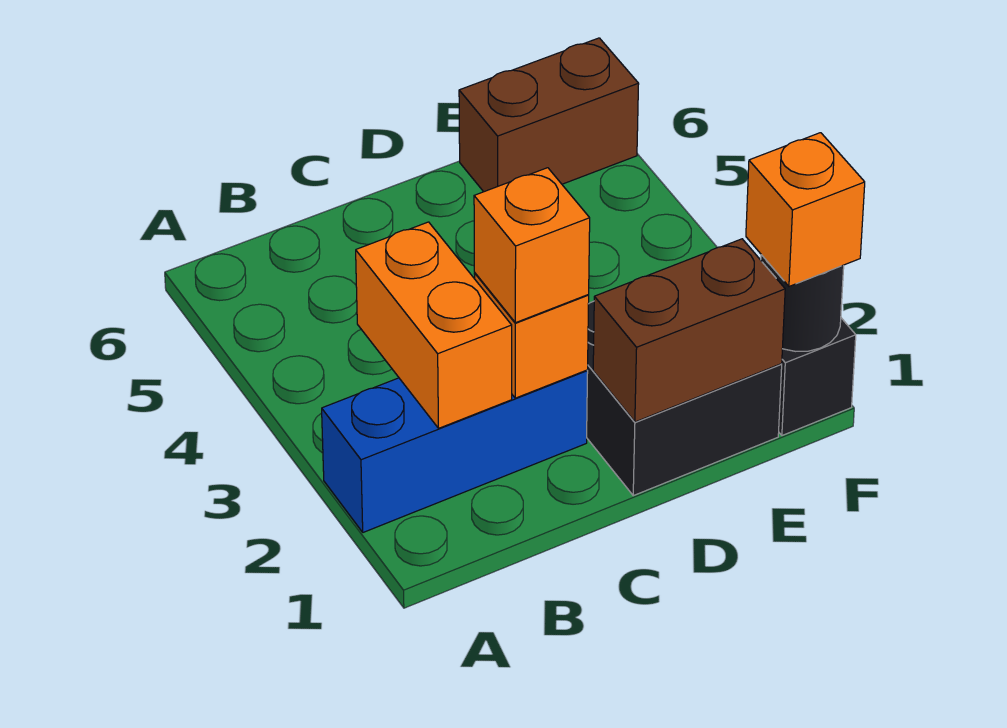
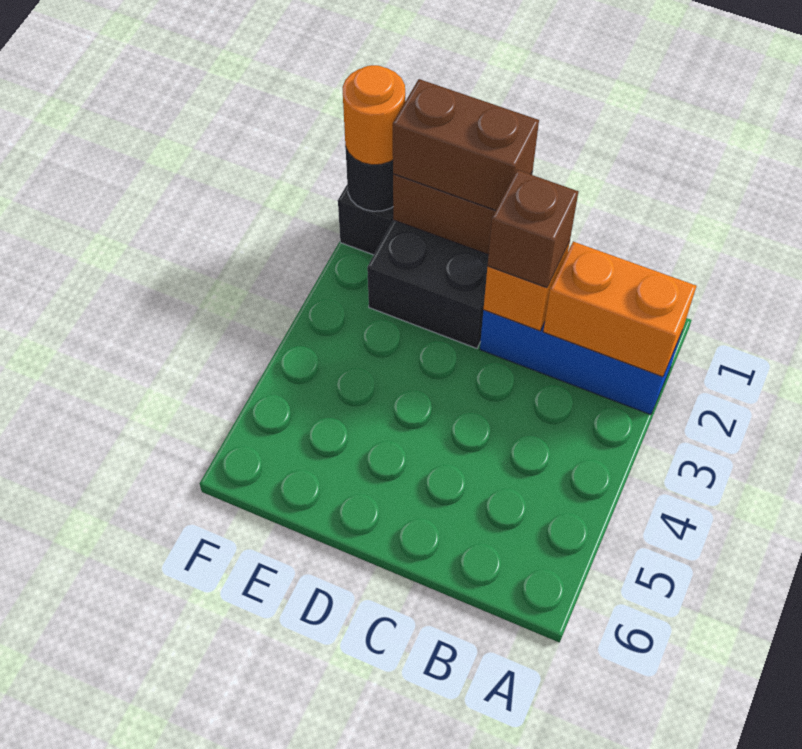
orange brick B2:B3 level 2 -> orange brick A2:B2 level 2
orange brick C2 level 3 -> brown brick C2 level 3
brown brick E6:F6 level 1 -> brown brick D1:E1 level 3
orange brick F1 level 3 -> orange round brick F1 level 3

